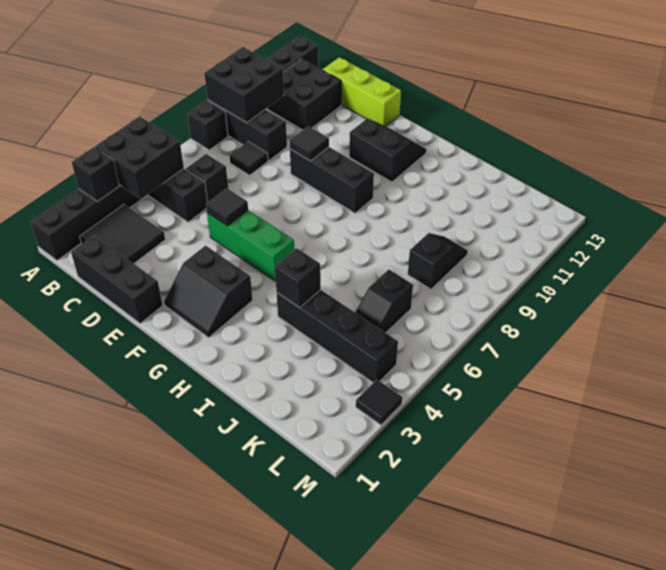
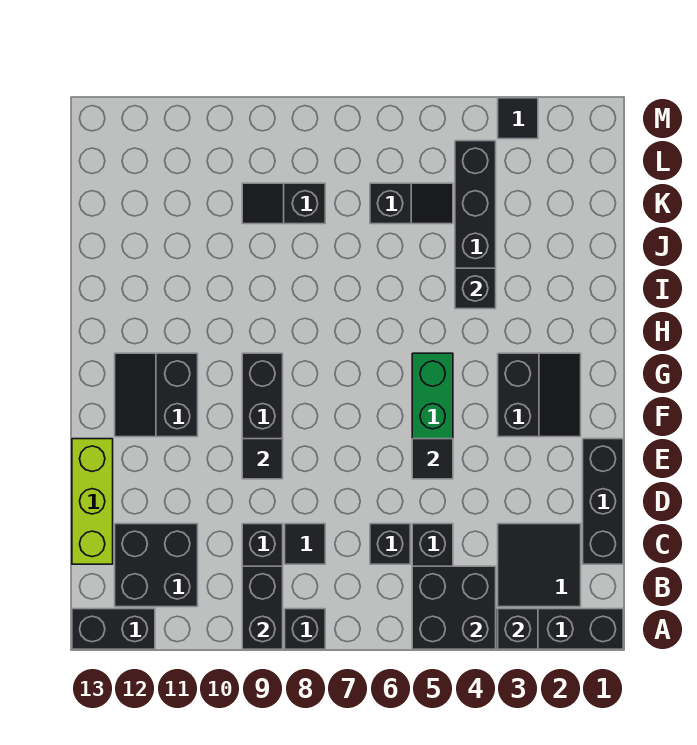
black brick A9:B10 level 2 -> black brick A9:B9 level 2

